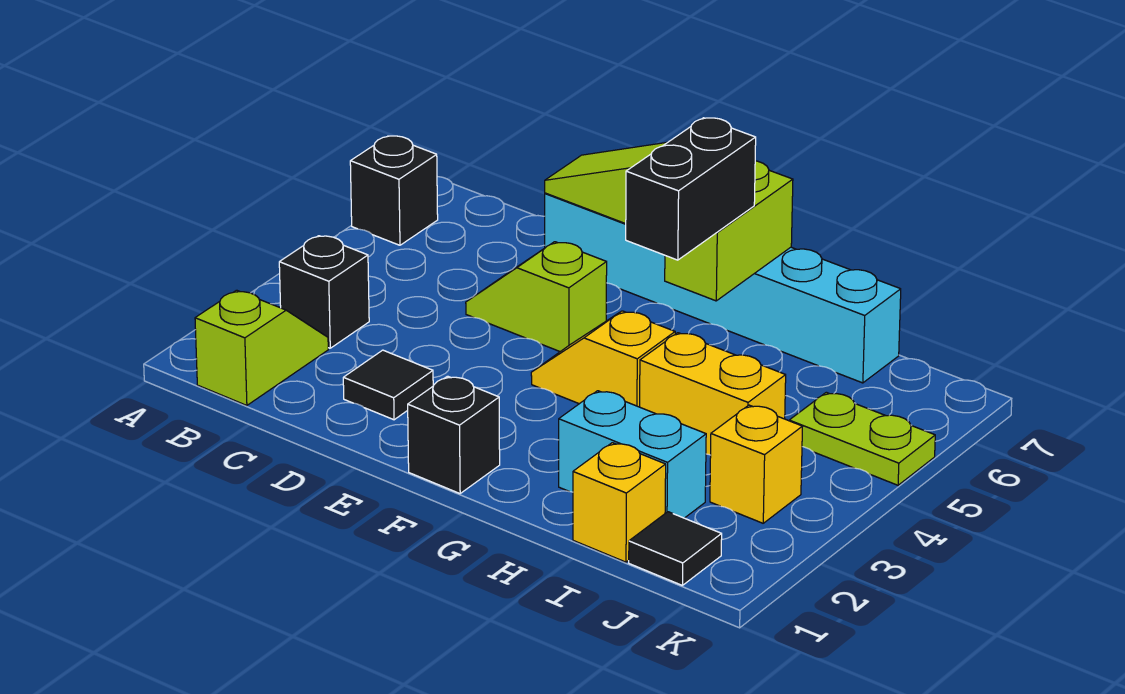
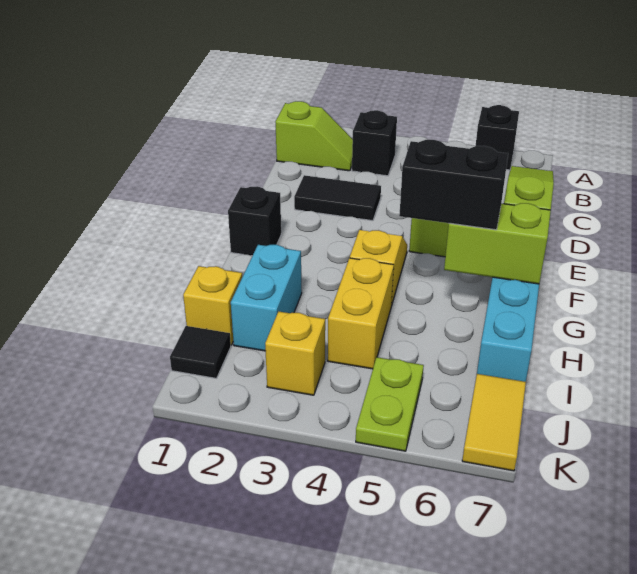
black tile D2 level 1 -> black tile D2:D3 level 1
none -> yellow tile J7:K7 level 1

